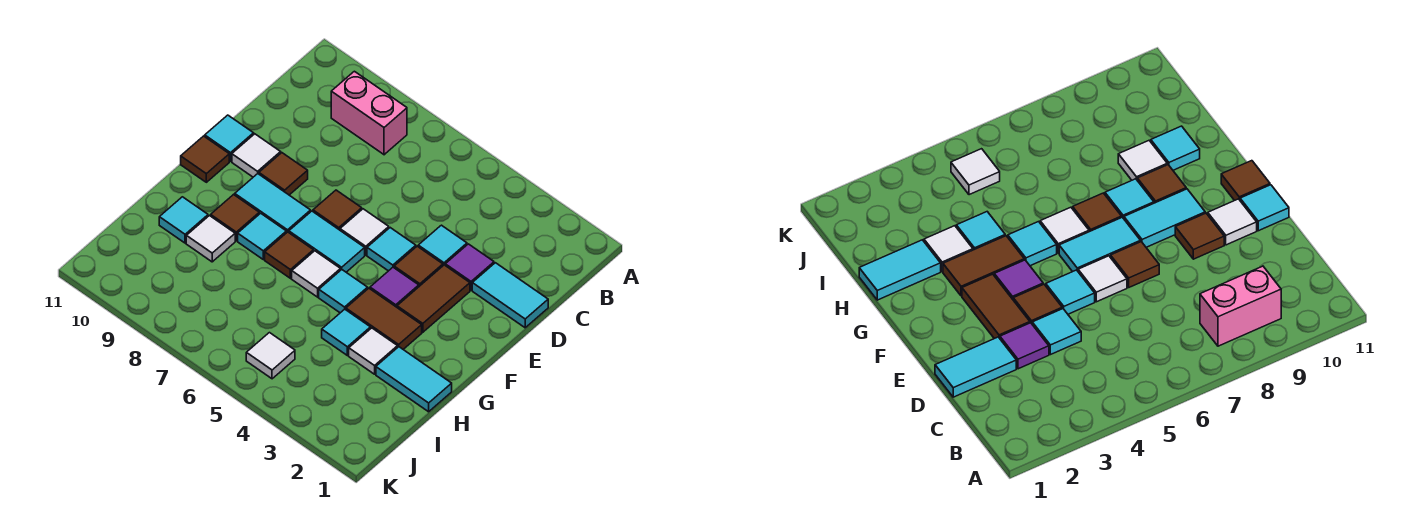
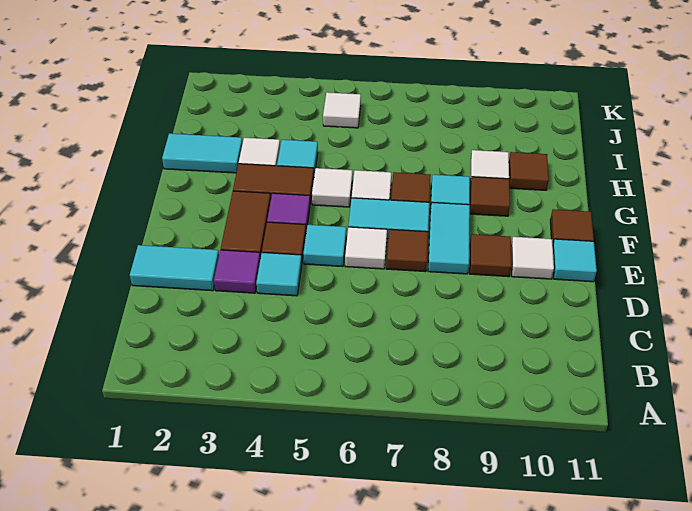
pink brick B8:B9 level 1 -> none
cyan tile F8:F9 level 1 -> cyan tile E8:F8 level 1
cyan tile G5 level 1 -> white tile G5 level 1
cyan tile H10 level 1 -> brown tile H10 level 1

